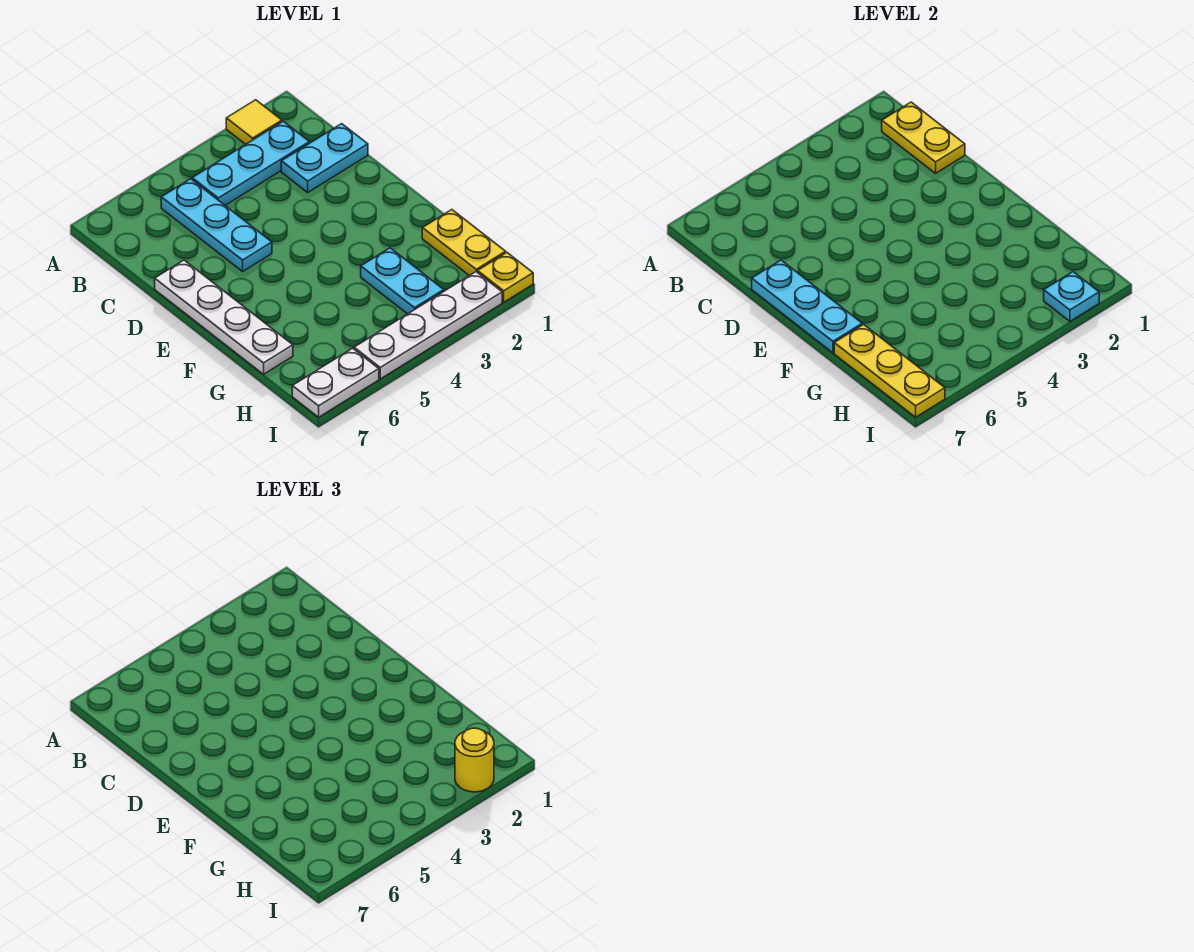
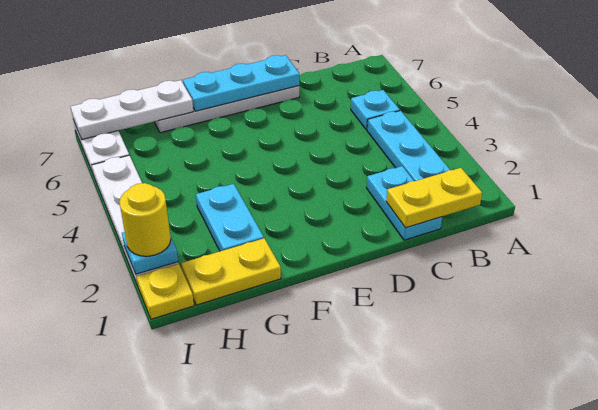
yellow tile A2 level 1 -> none
cyan plate B5:D5 level 1 -> cyan plate B5 level 1
cyan plate G3:H3 level 1 -> cyan plate G2:G3 level 1
yellow plate G7:I7 level 2 -> white plate G7:I7 level 2

